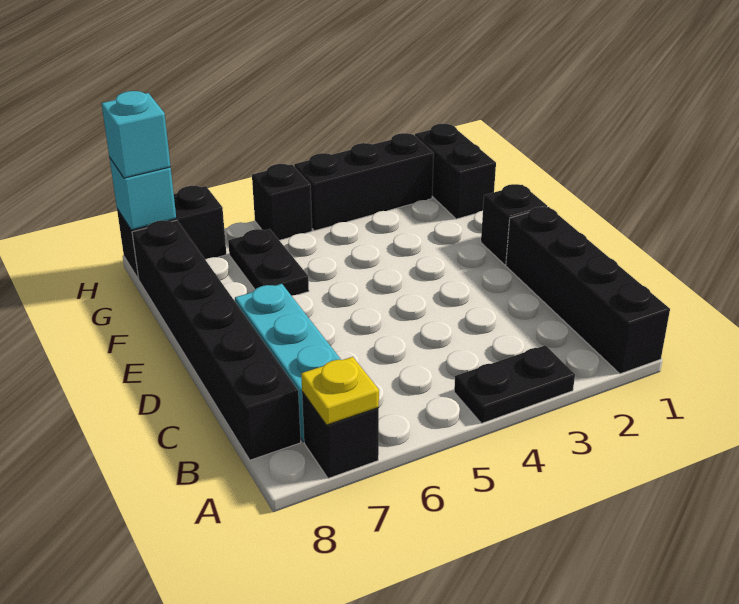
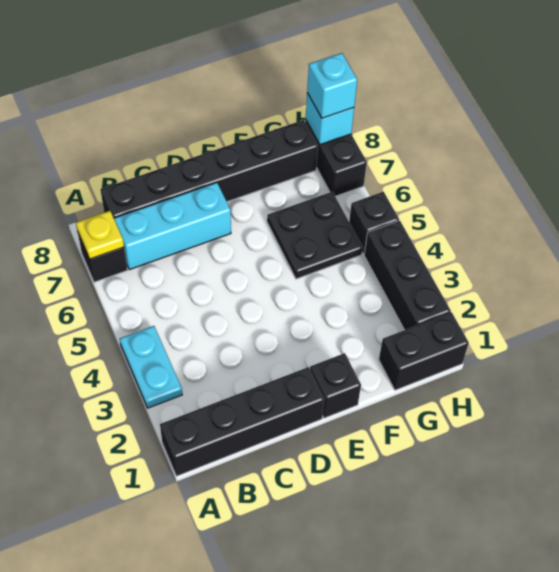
black plate A3:A4 level 1 -> cyan plate A3:A4 level 1
black plate F6:G6 level 1 -> black plate F5:G6 level 1

